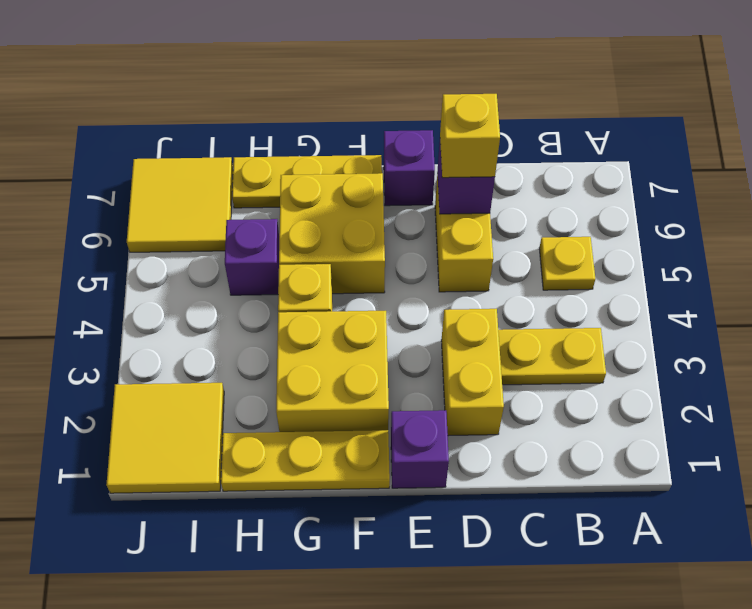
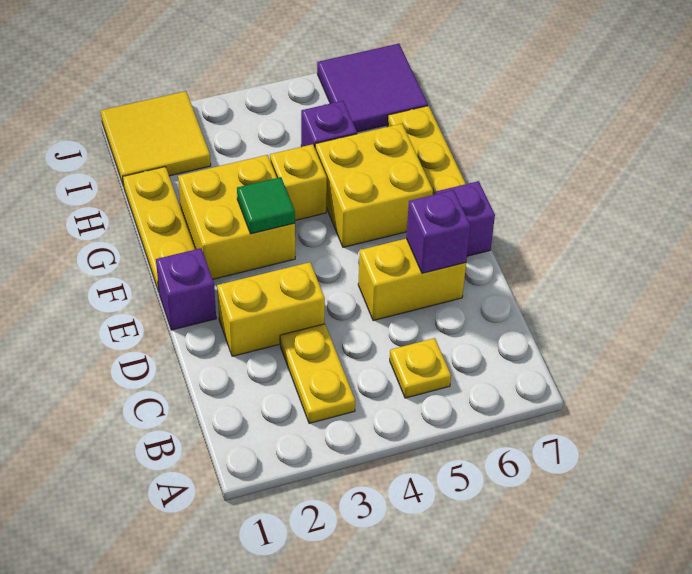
yellow brick D6 level 3 -> none
none -> green tile F3 level 2
yellow tile I6:J7 level 1 -> purple tile I6:J7 level 1

